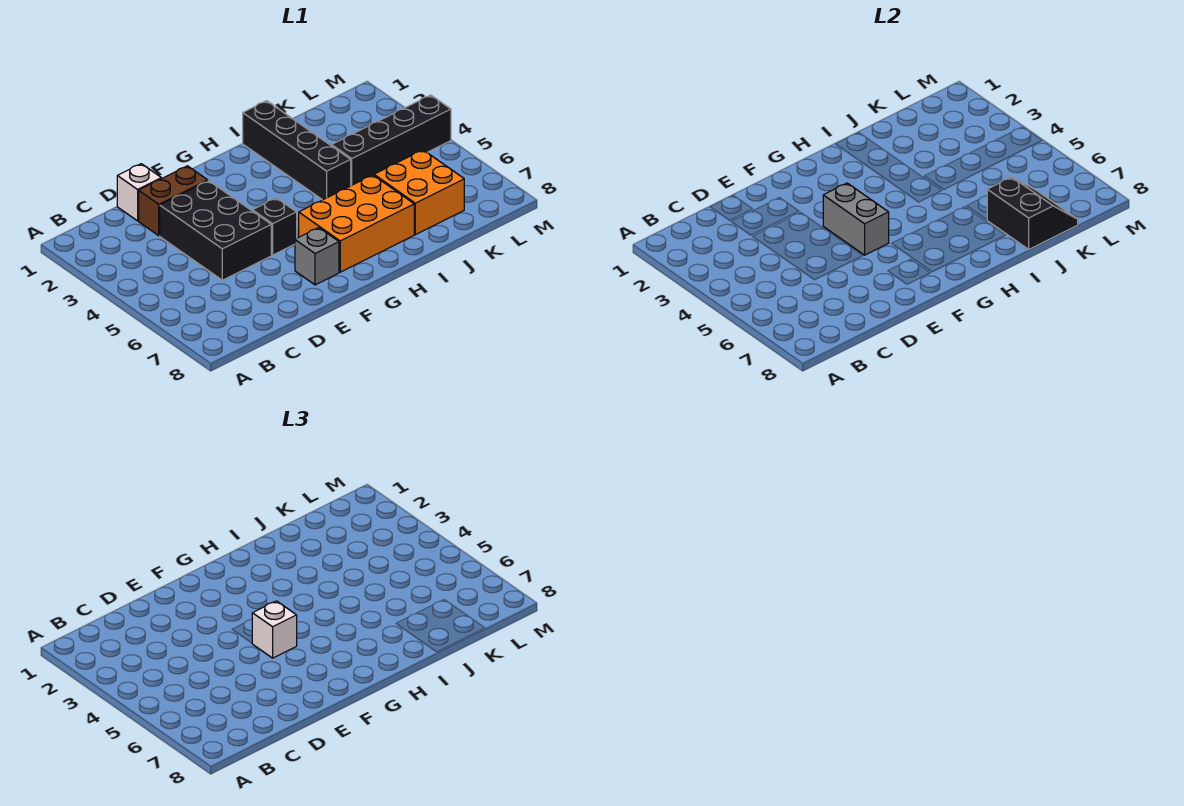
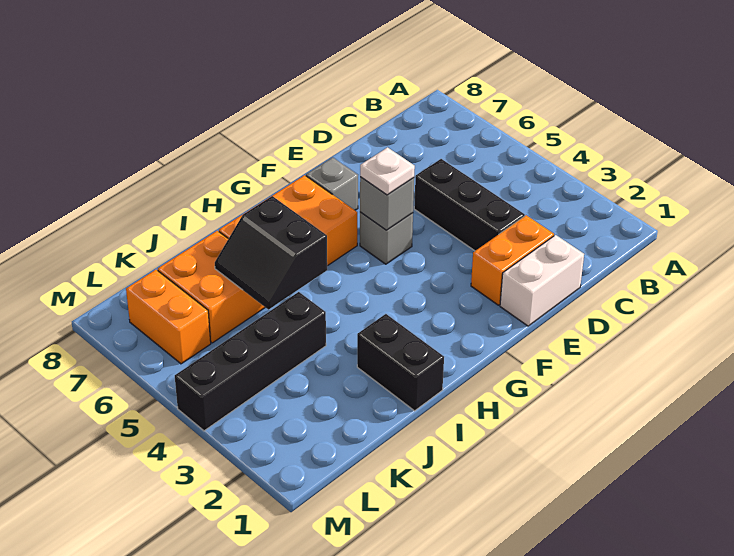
white brick D1 level 1 -> white brick D1:E1 level 1
brown brick D2:E2 level 1 -> orange brick D2:E2 level 1
black brick D3:E5 level 1 -> black brick D3:D5 level 1
grey brick F4:F5 level 2 -> grey brick F5 level 2
black brick F5 level 1 -> grey brick F5 level 1
white brick F5 level 3 -> white plate F5 level 3
black brick I1:I4 level 1 -> black brick I1:I2 level 1
black slope J7:K8 level 2 top J -> black slope I5:J6 level 2 top I
none -> orange brick L6:L7 level 1

